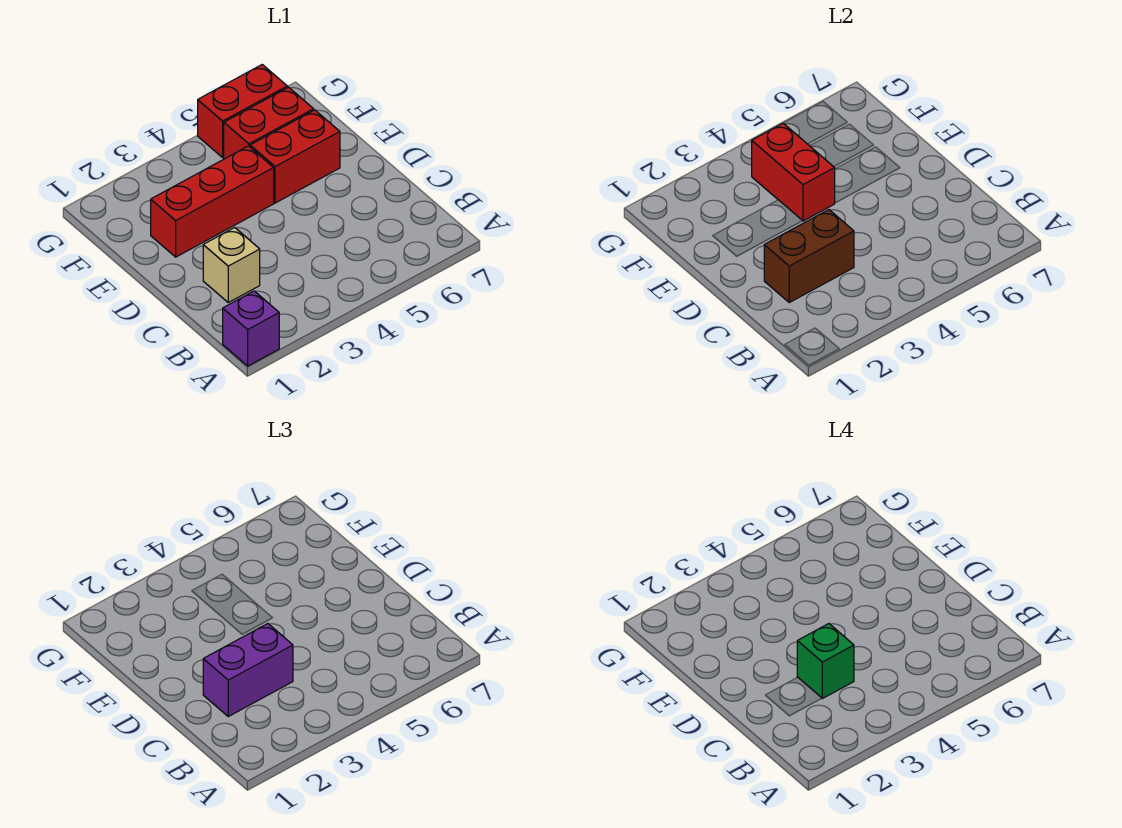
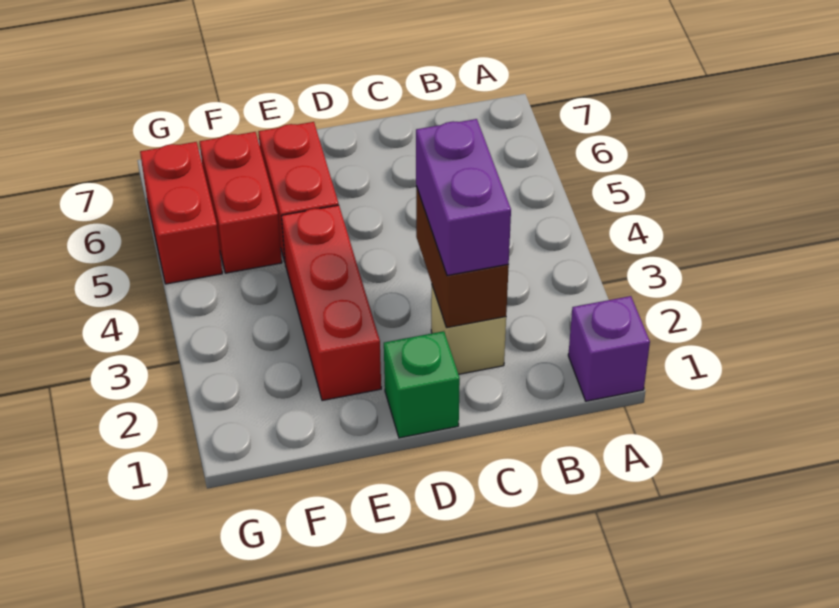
green brick C3 level 4 -> green brick D1 level 1
red brick E4:F4 level 2 -> none

